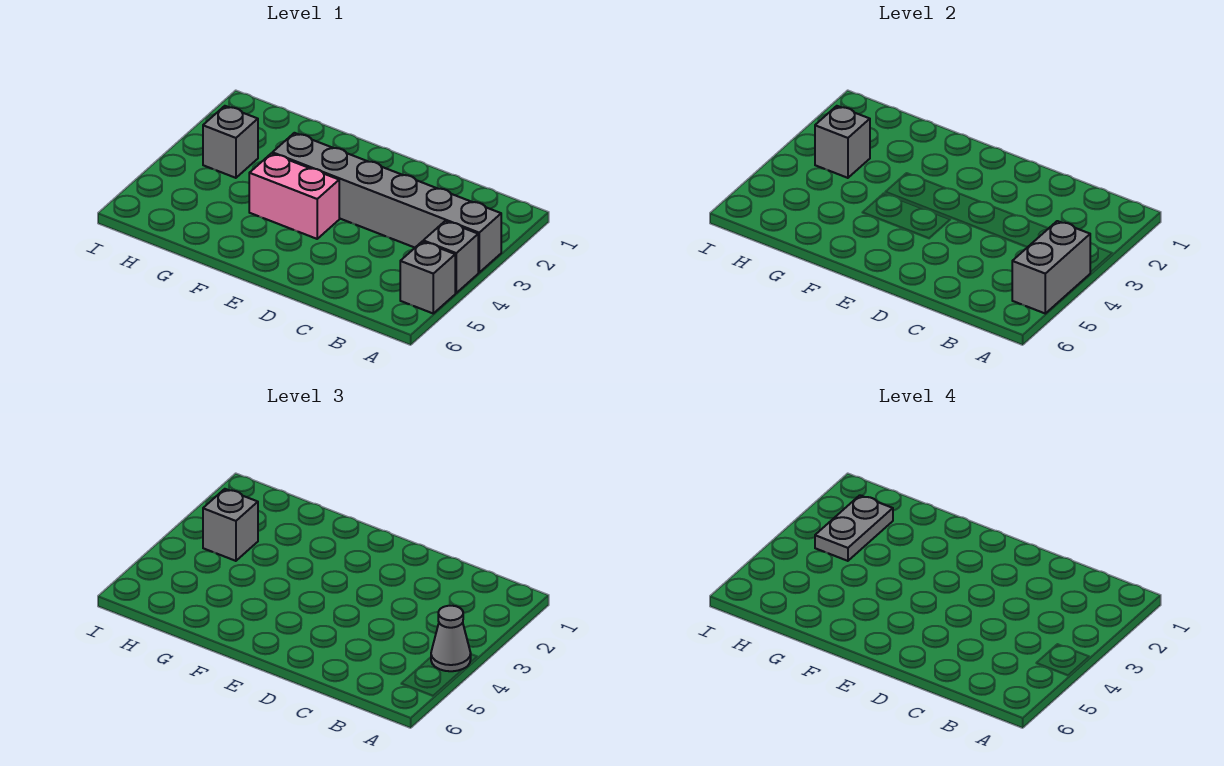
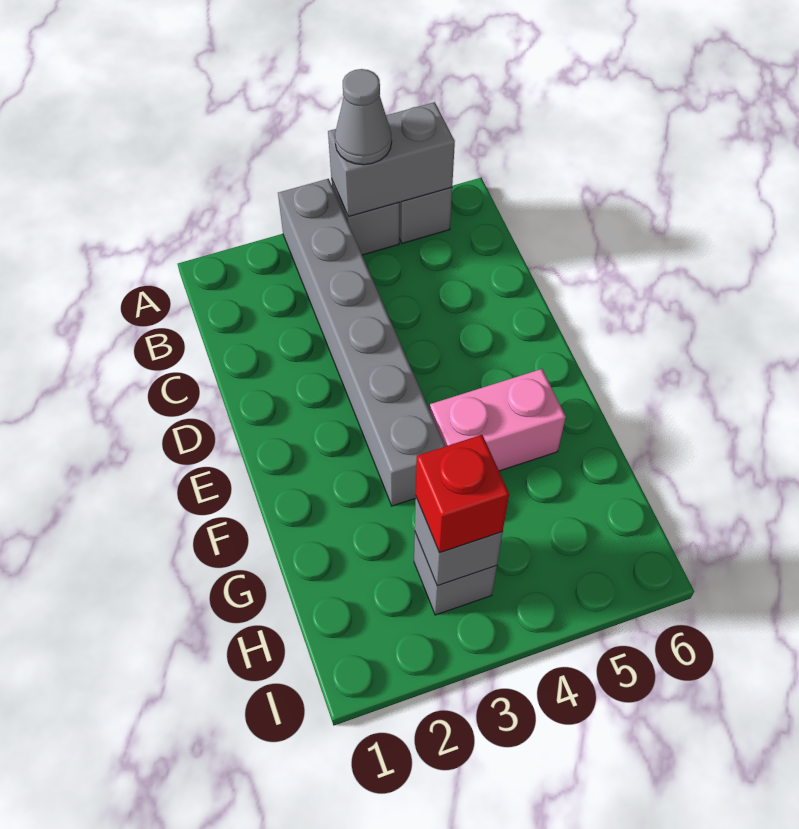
pink brick E4:F4 level 1 -> pink brick F4:F5 level 1
grey plate H2:H3 level 4 -> none
grey brick H3 level 3 -> red brick H3 level 3

